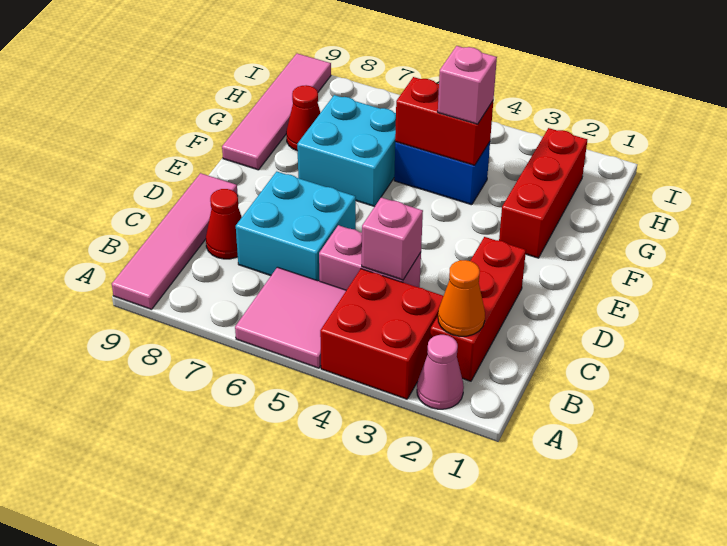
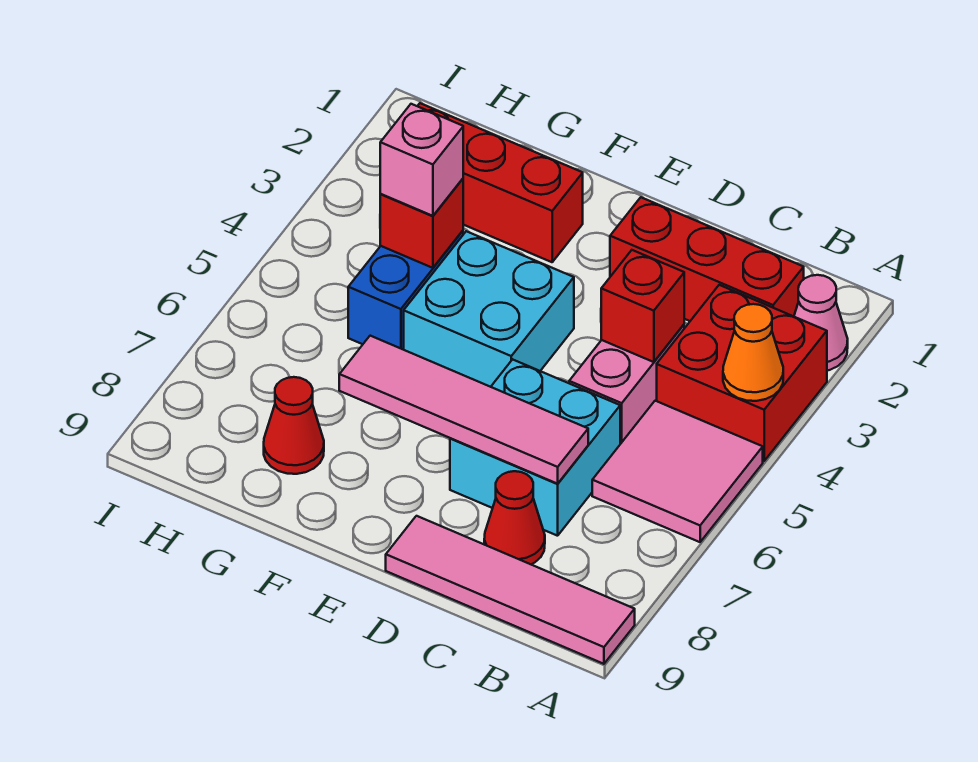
orange cone B2 level 2 -> orange cone A4 level 2
pink brick C4 level 2 -> red brick C4 level 2
cyan brick F6:G7 level 1 -> cyan brick E4:F5 level 1
pink tile F9:I9 level 1 -> pink tile C7:F7 level 2
red brick G4:G5 level 2 -> red brick G4 level 2

